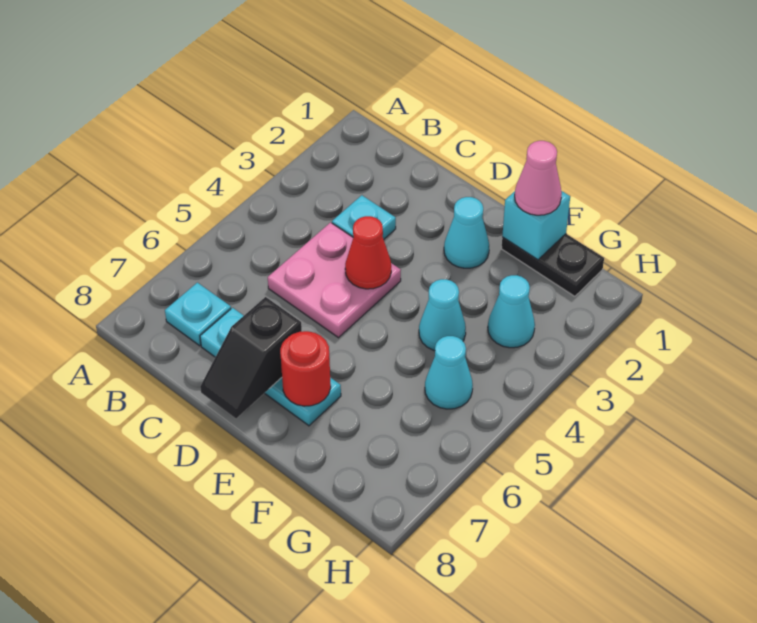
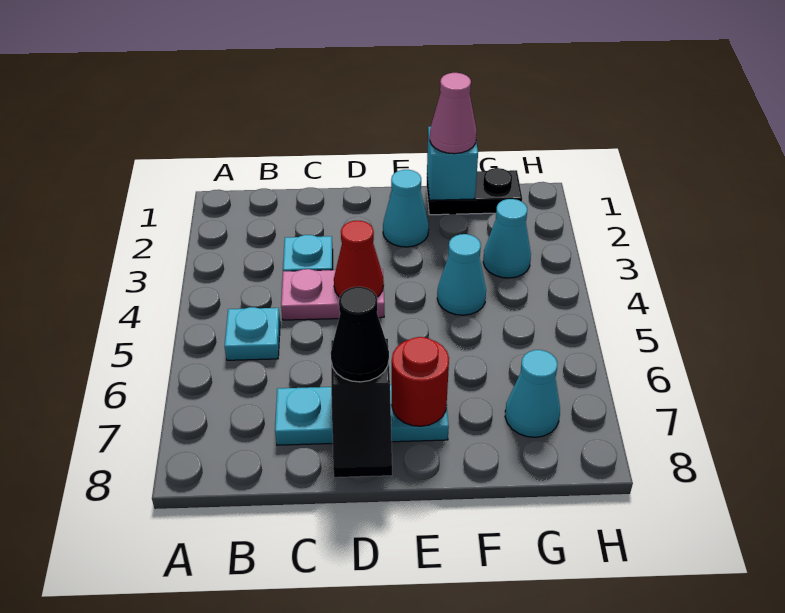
cyan plate B7 level 1 -> cyan plate B5 level 1
pink plate C4:D5 level 1 -> pink plate C4:D4 level 1
none -> black cone D7 level 3
cyan cone G5 level 1 -> cyan cone G7 level 1

